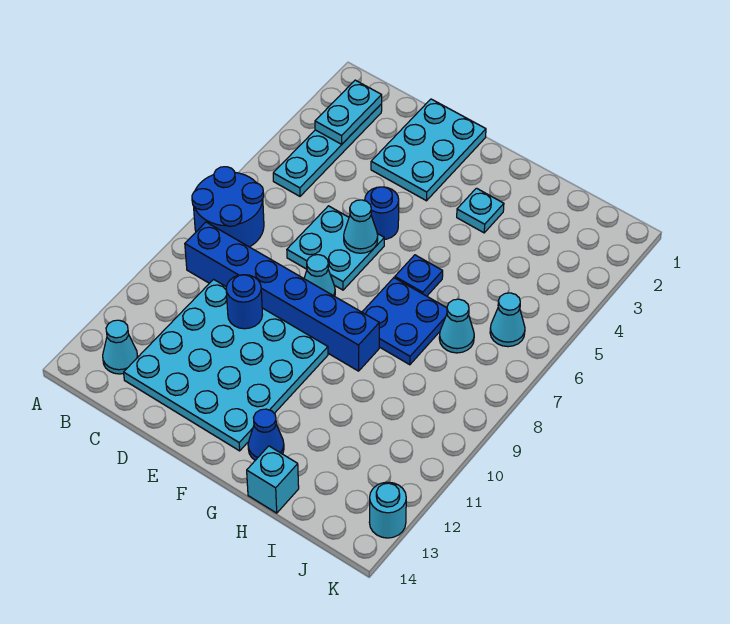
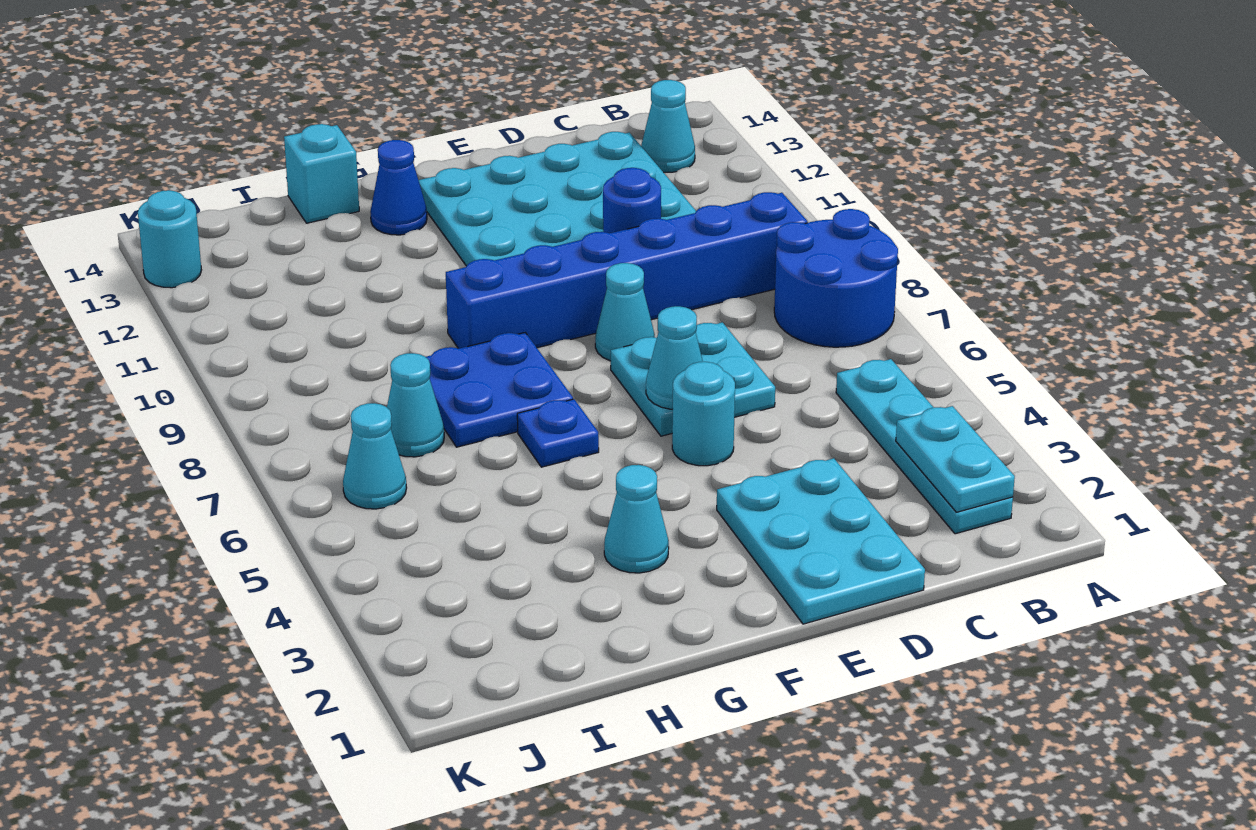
blue round brick E5 level 1 -> cyan round brick E5 level 1
cyan plate G3 level 1 -> cyan cone G3 level 1

